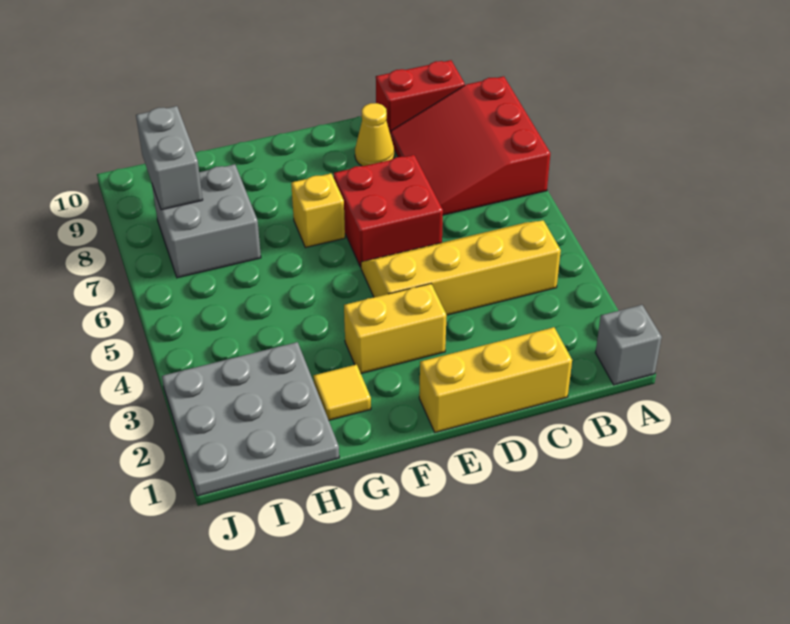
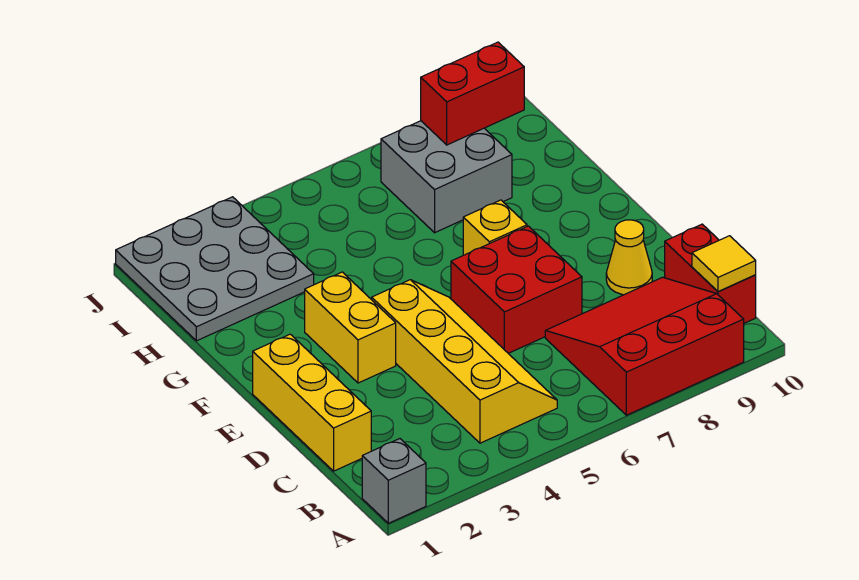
yellow tile G2 level 1 -> yellow tile B10 level 2
grey brick I8:I9 level 2 -> red brick I8:I9 level 2

